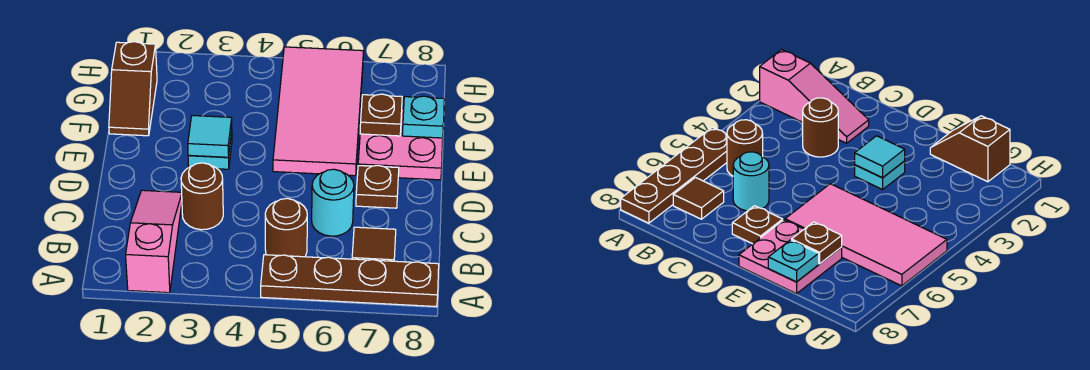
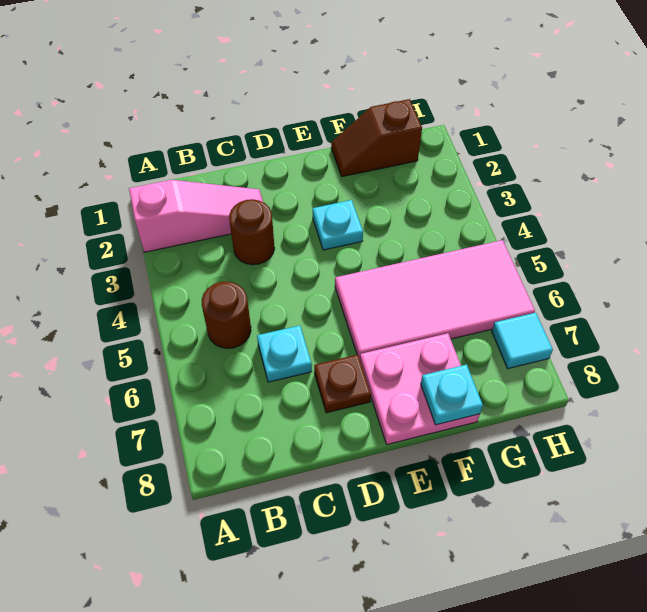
brown plate A5:A8 level 1 -> none
brown tile B7 level 1 -> none
cyan round brick C6 level 1 -> cyan plate C6 level 1
cyan tile E3 level 2 -> cyan tile H7 level 1
brown plate F7 level 2 -> none

